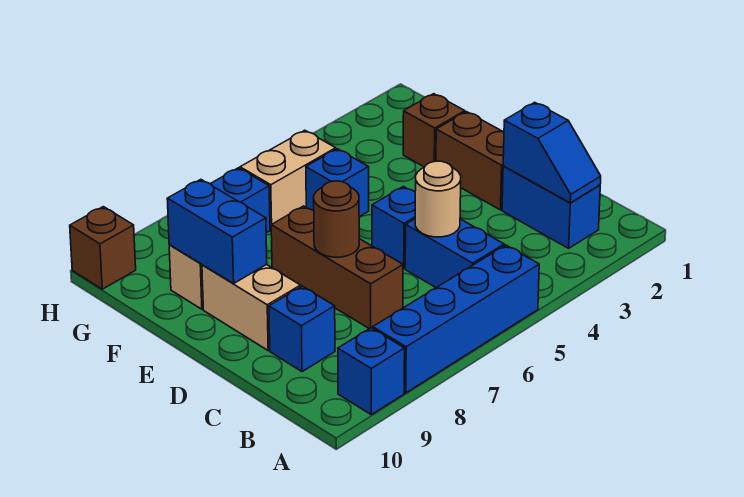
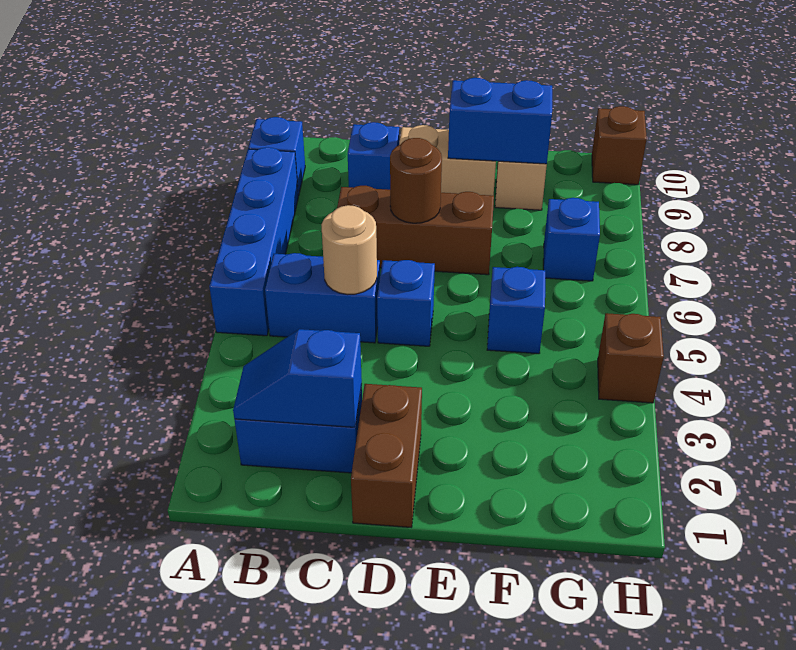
brown brick D2:E2 level 1 -> brown brick D1:D2 level 1
brown brick F2 level 1 -> brown brick H4 level 1
tan brick G5:G6 level 1 -> none

